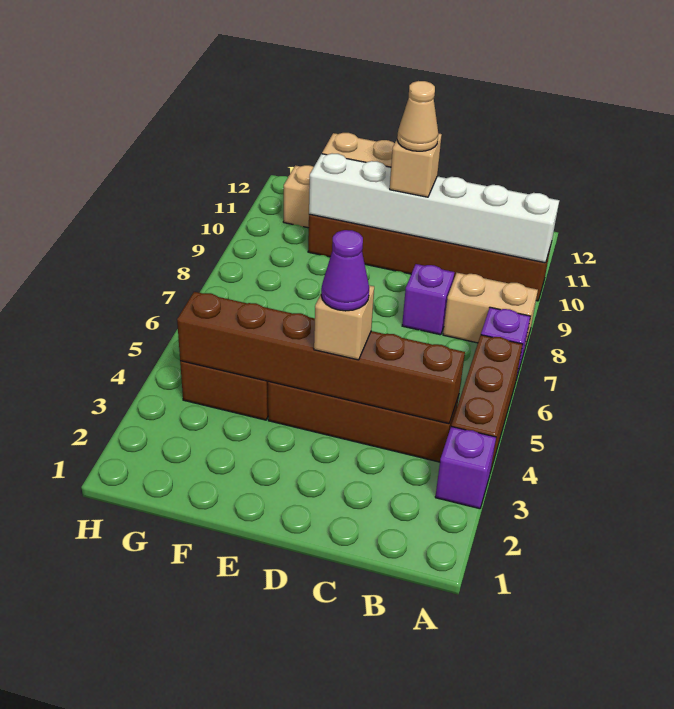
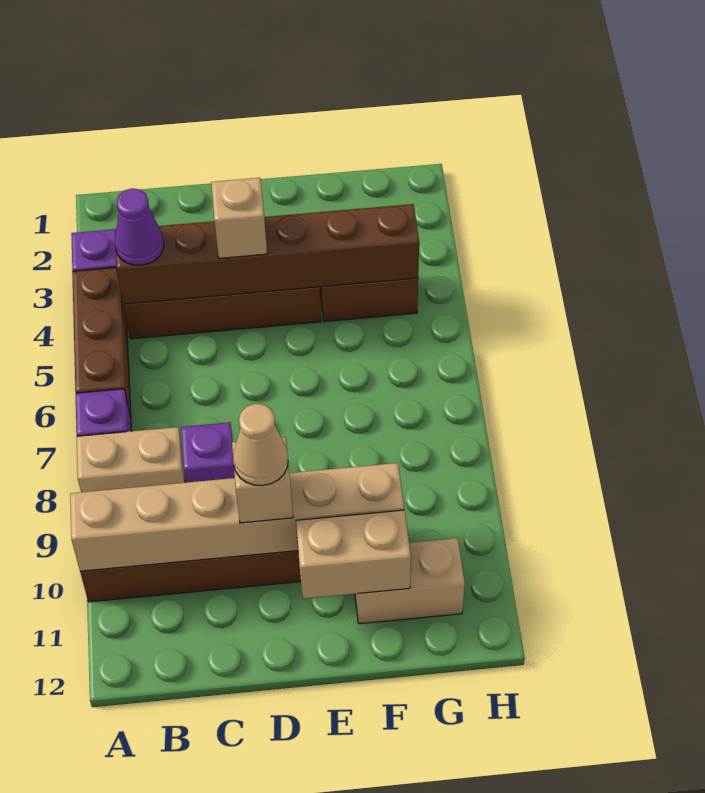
white brick A10:F10 level 2 -> tan brick A10:F10 level 2
purple cone D4 level 4 -> purple cone B4 level 3

